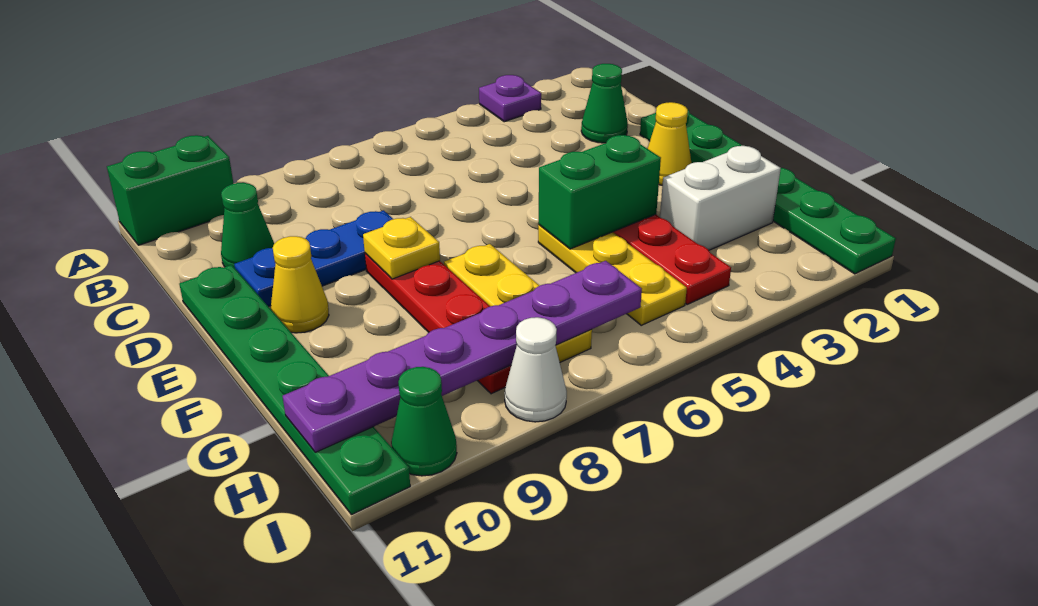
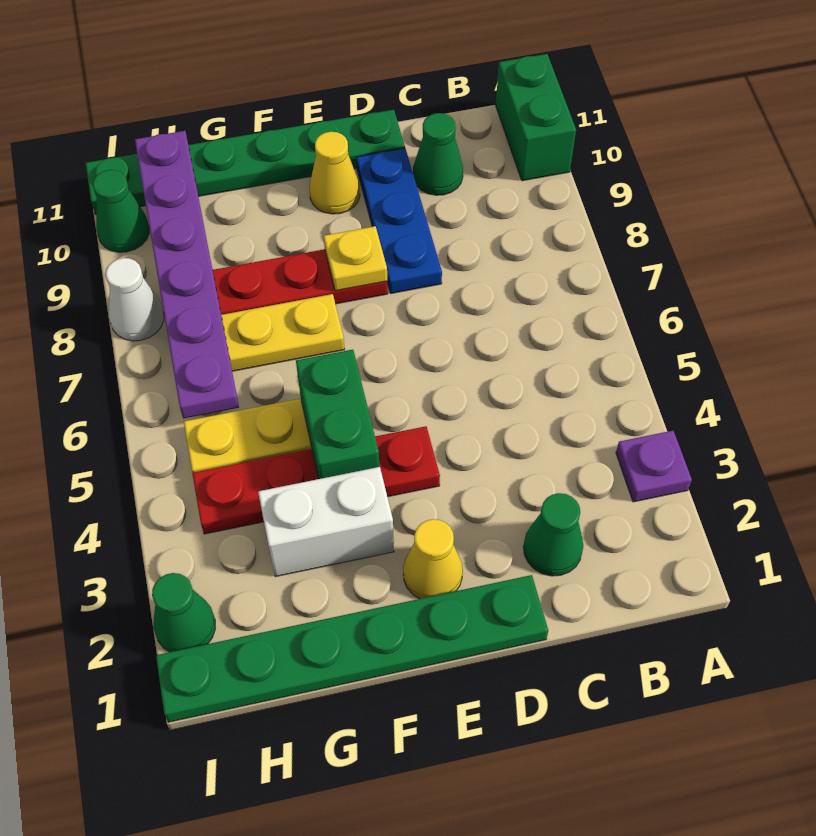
white brick G2:G3 level 1 -> white brick F3:G3 level 1
none -> green cone I2 level 1

